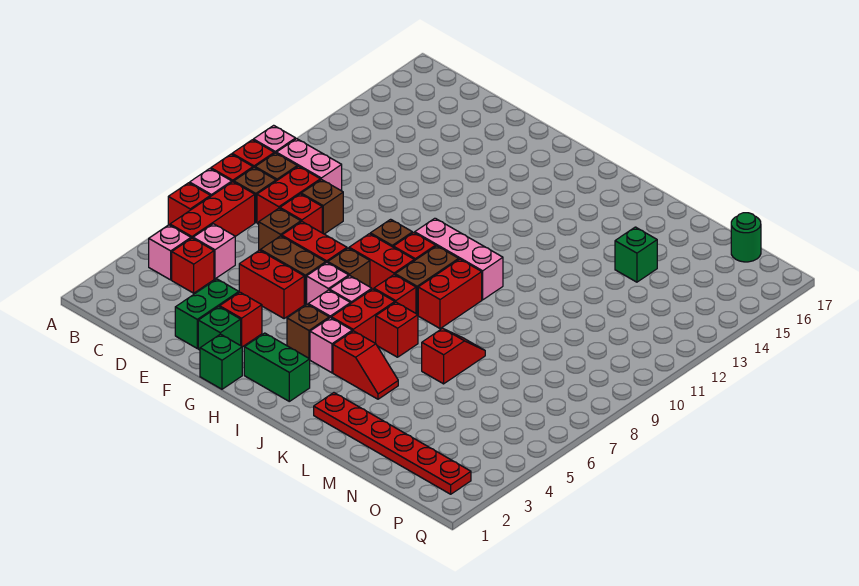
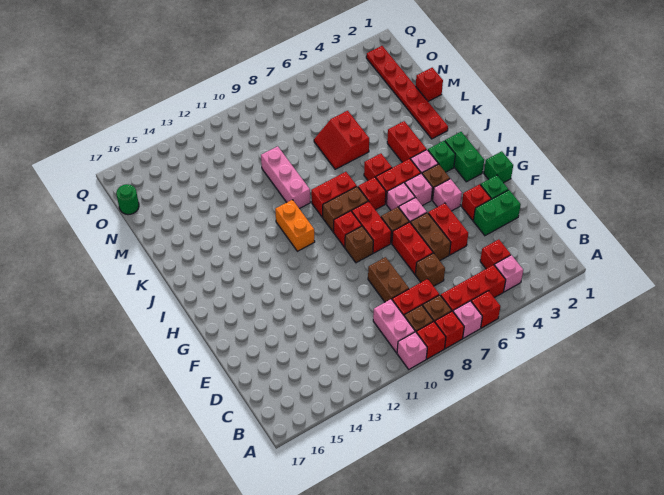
pink brick C5 level 1 -> pink brick G4 level 1
red brick D8 level 1 -> red brick M1 level 1
brown brick D9 level 1 -> brown brick D9:E9 level 1
pink brick H10:J10 level 1 -> pink brick K10:M10 level 1
none -> orange brick I11:J11 level 1
red slope J4:K4 level 1 top J -> red brick J4:K4 level 1
red slope L6:L7 level 1 top 6 -> red slope L6:M7 level 1 top 6
green brick M14 level 1 -> green brick I3 level 1

